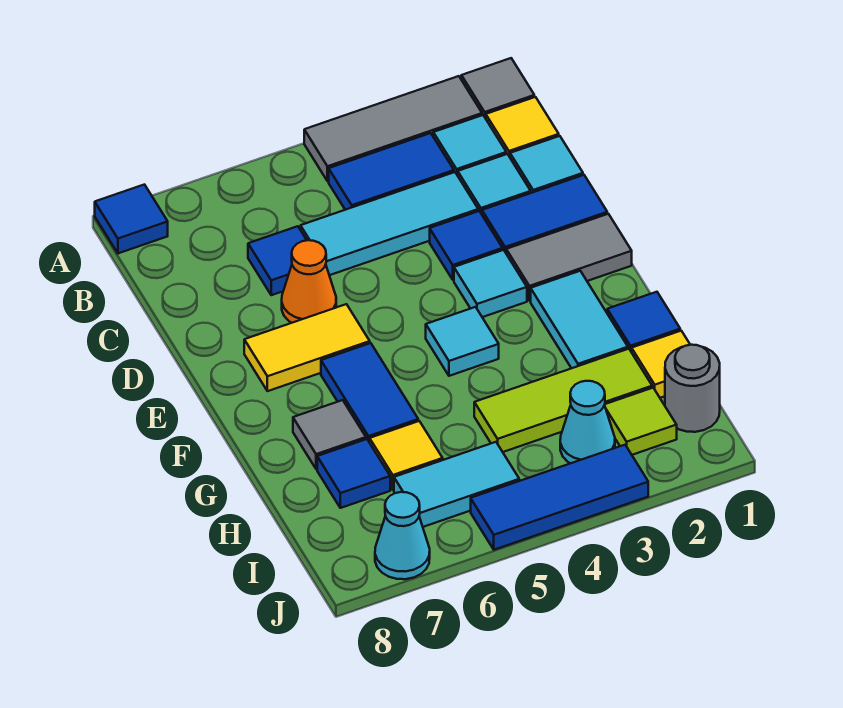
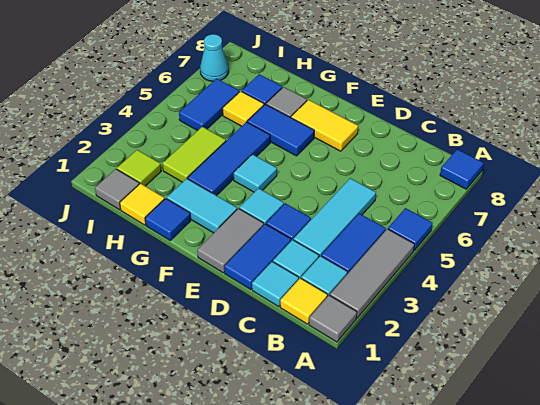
blue tile C6 level 1 -> blue tile A5 level 1
orange cone D6 level 1 -> none
yellow tile E6:E7 level 1 -> yellow tile E7:F7 level 1
lime tile H2:H4 level 1 -> lime tile H3:H4 level 1
grey round brick I1 level 1 -> grey tile I1 level 1
cyan cone I3 level 1 -> none
cyan tile I5:I6 level 1 -> blue tile I5:I6 level 1
blue tile J3:J5 level 1 -> blue tile G3:G5 level 1

